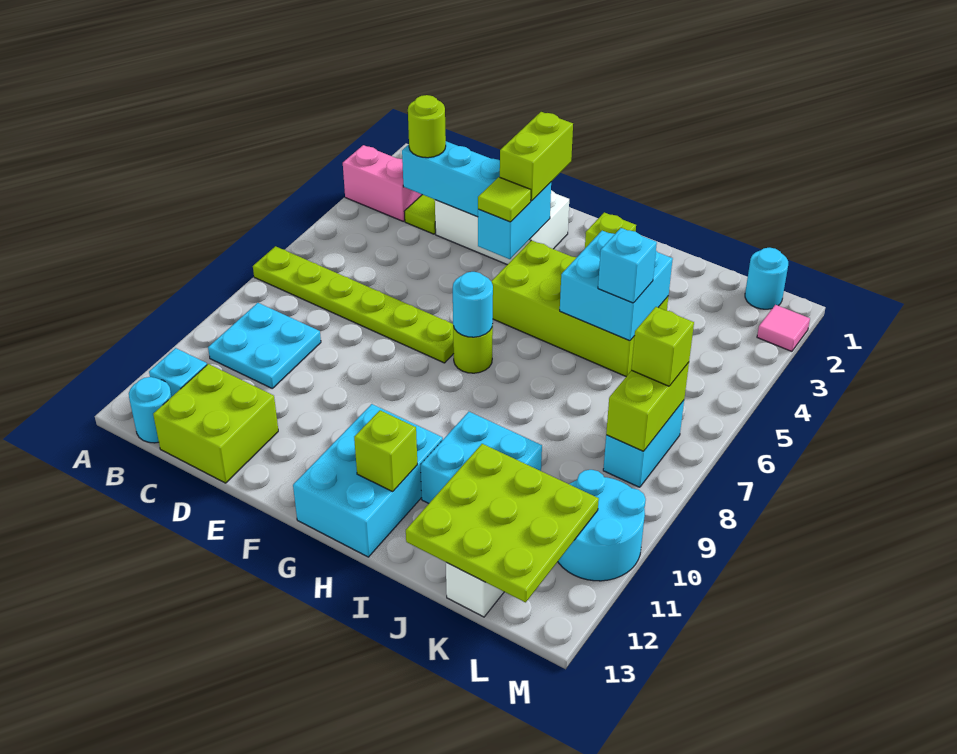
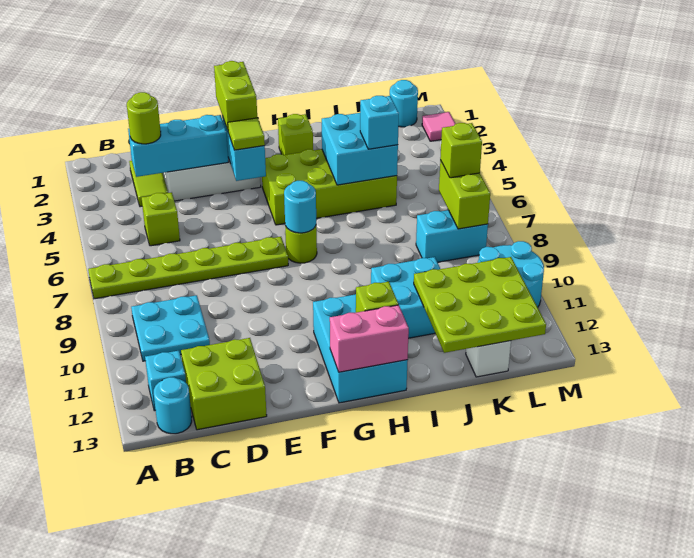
pink brick A3:B3 level 1 -> pink brick G13:H13 level 2
none -> lime brick C5 level 1
cyan brick L7:L8 level 1 -> cyan brick K8:L8 level 1

